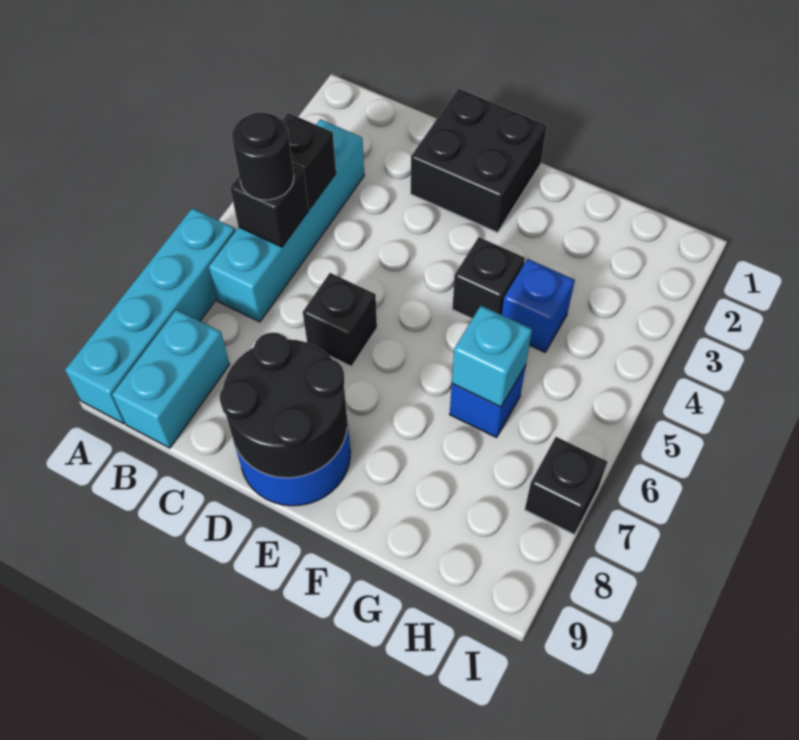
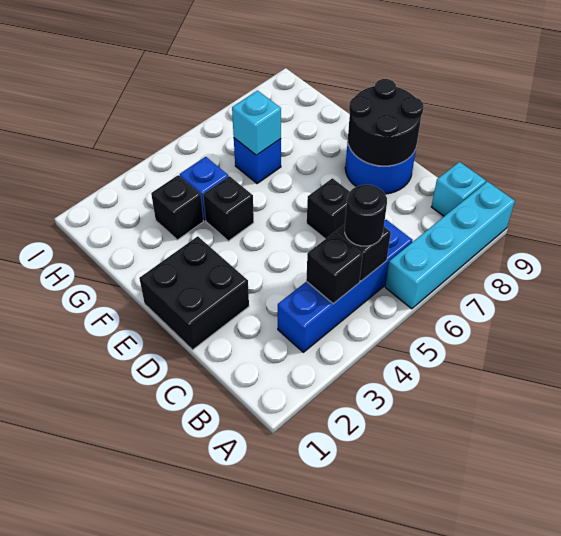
cyan brick B3:B6 level 1 -> blue brick B3:B6 level 1
cyan brick B8:B9 level 1 -> cyan brick B9 level 1
black brick I7 level 1 -> black brick G3 level 1

